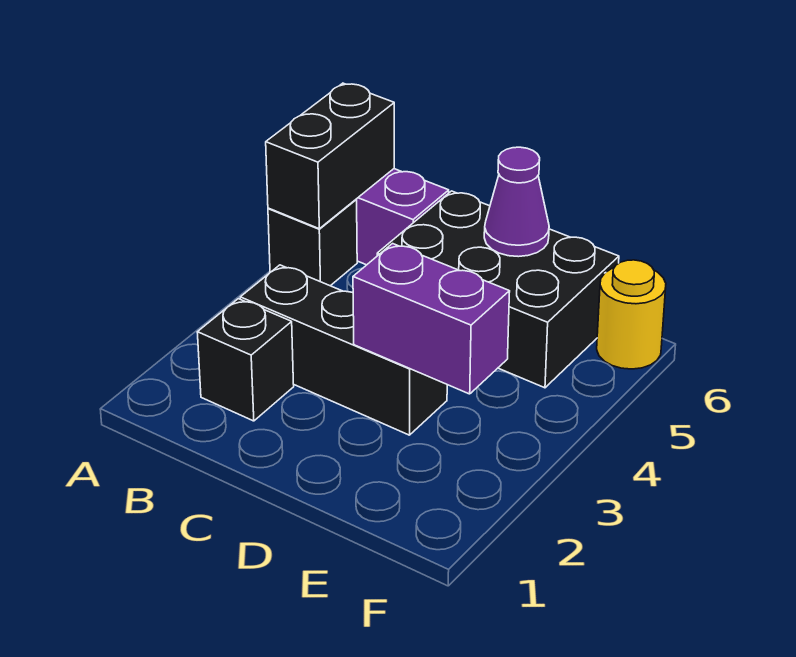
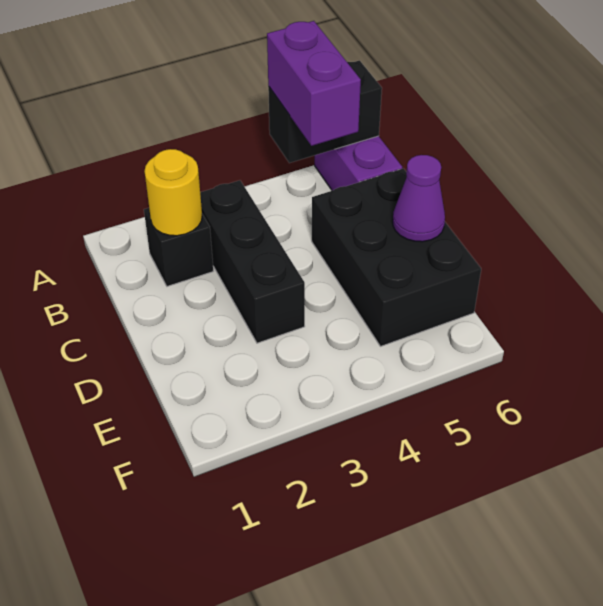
black brick A5 level 1 -> none
purple brick D3:E3 level 2 -> purple brick A5:B5 level 3
yellow round brick F6 level 1 -> yellow round brick B2 level 2

